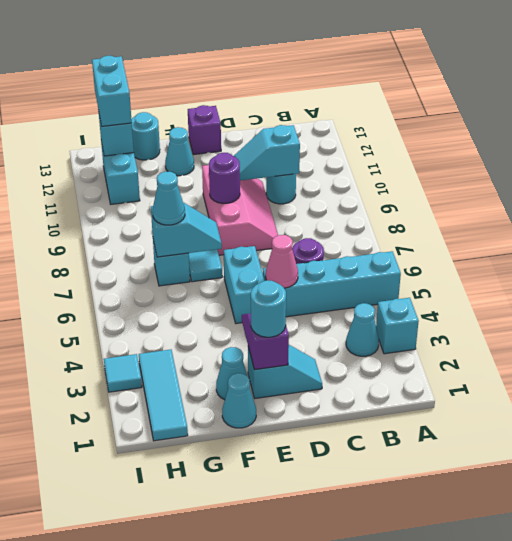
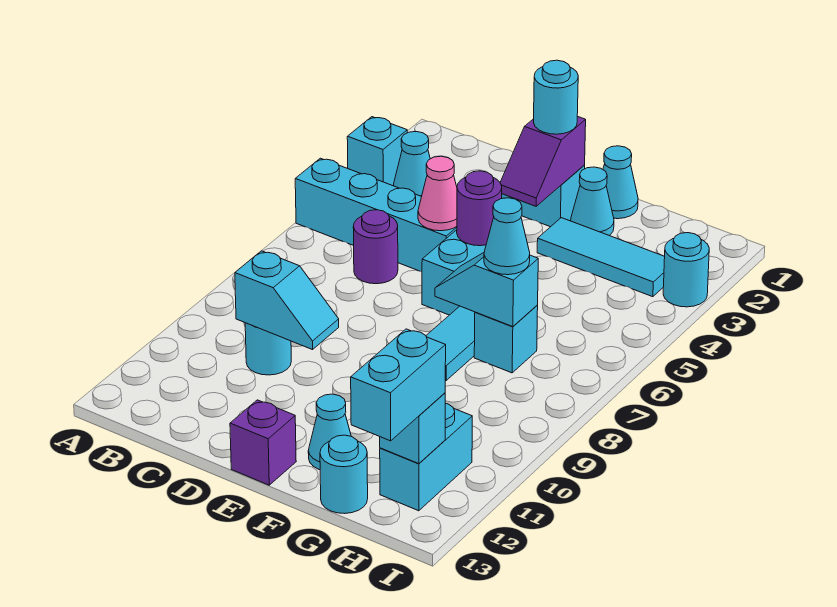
pink slope D8:E10 level 1 top E -> none
purple round brick E9 level 2 -> purple round brick E5 level 2
cyan tile H1:H3 level 1 -> cyan tile F3:H3 level 1
cyan tile I3 level 1 -> cyan round brick I3 level 1

